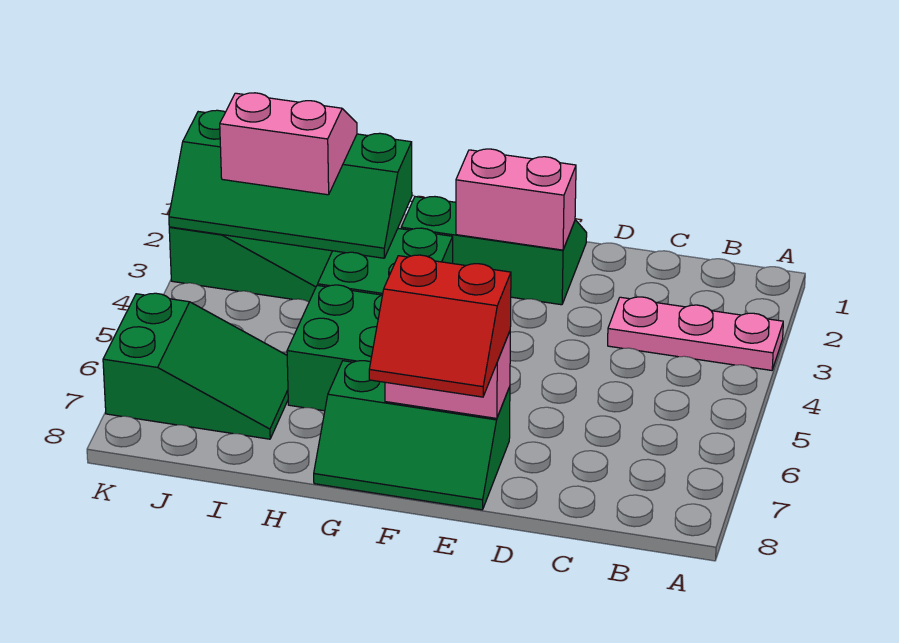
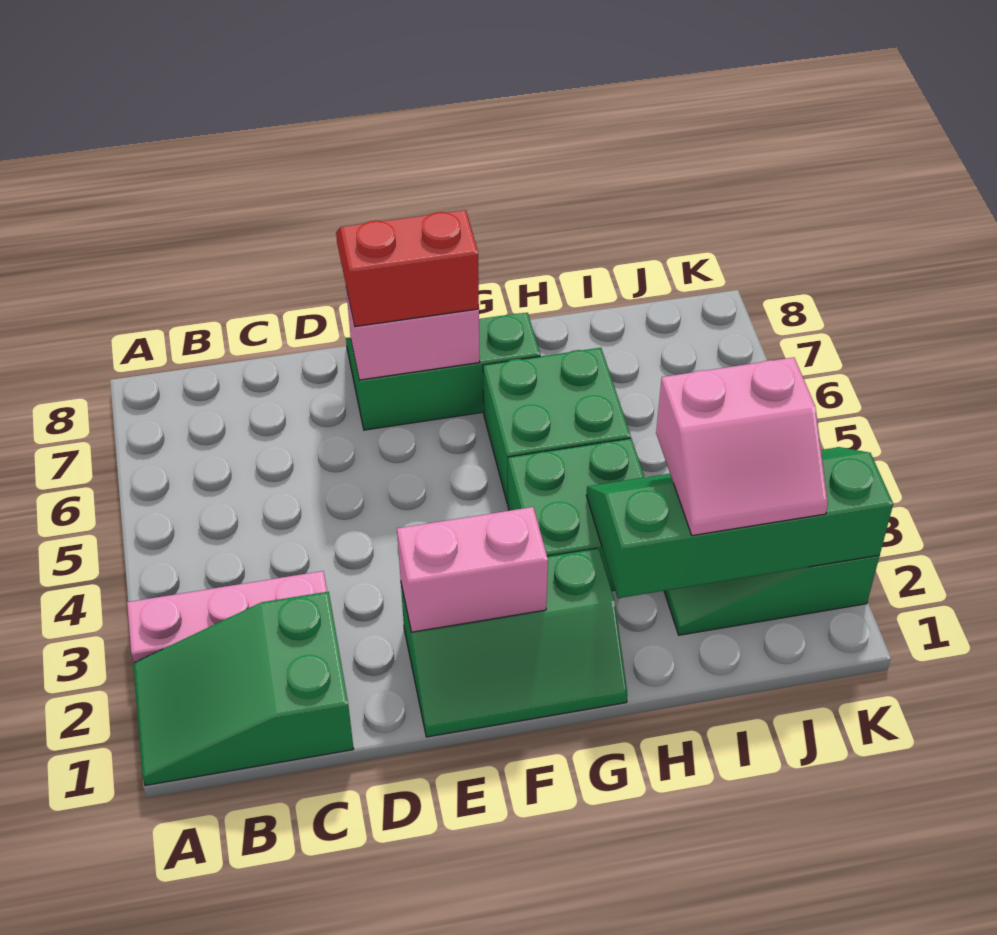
green slope I6:K7 level 1 top K -> green slope A1:C2 level 1 top C

